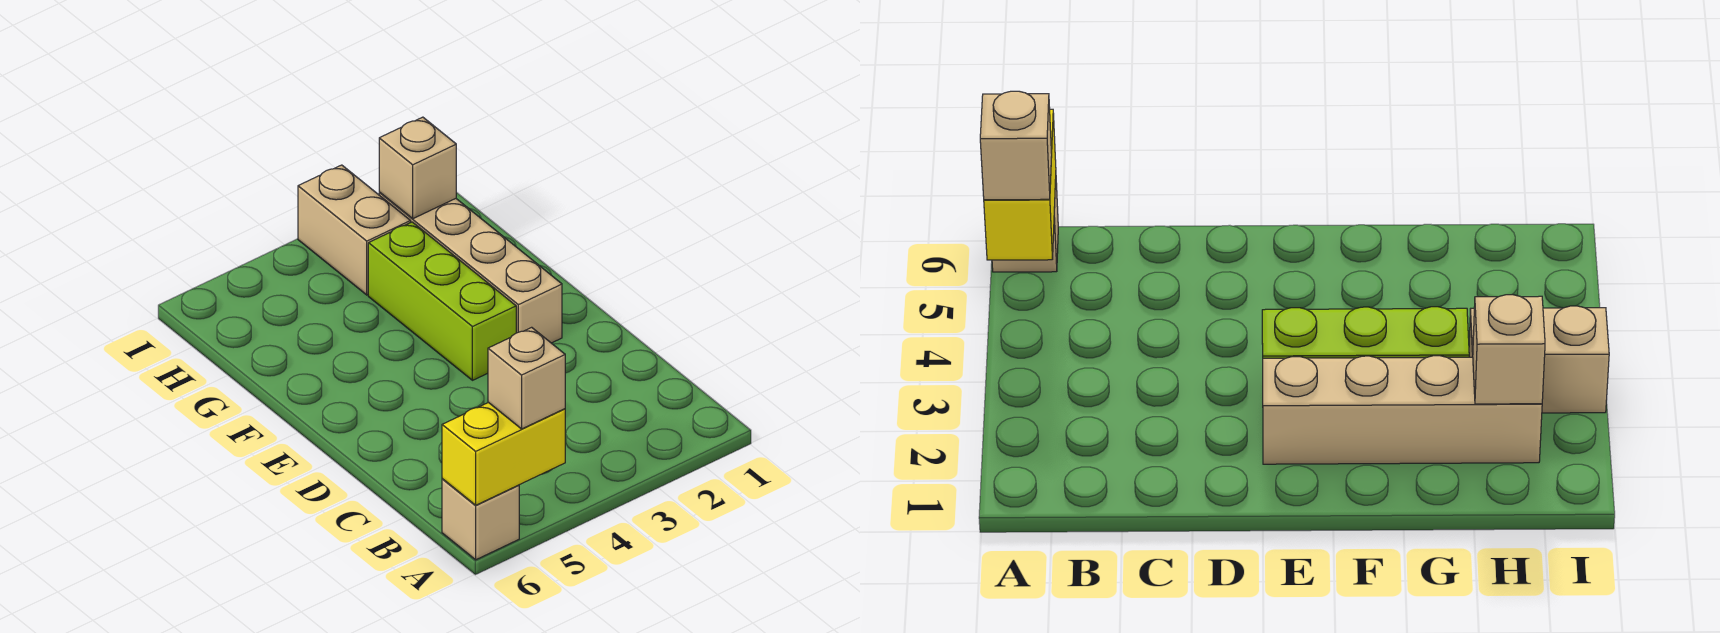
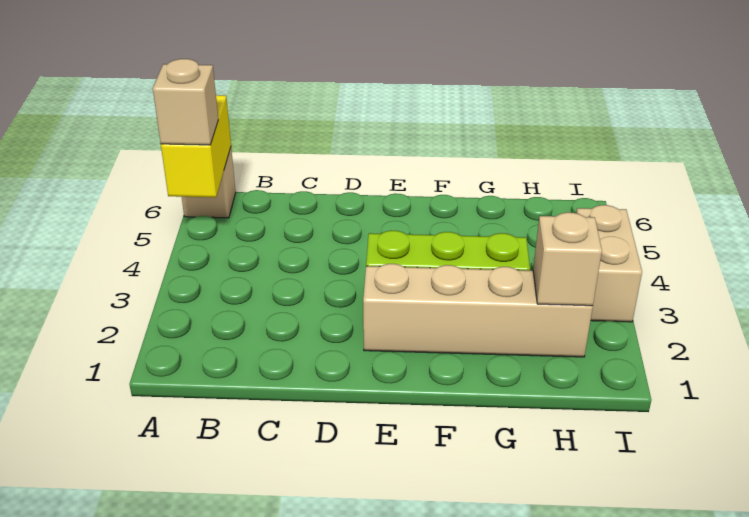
tan brick H3:I3 level 1 -> tan brick I3:I4 level 1

